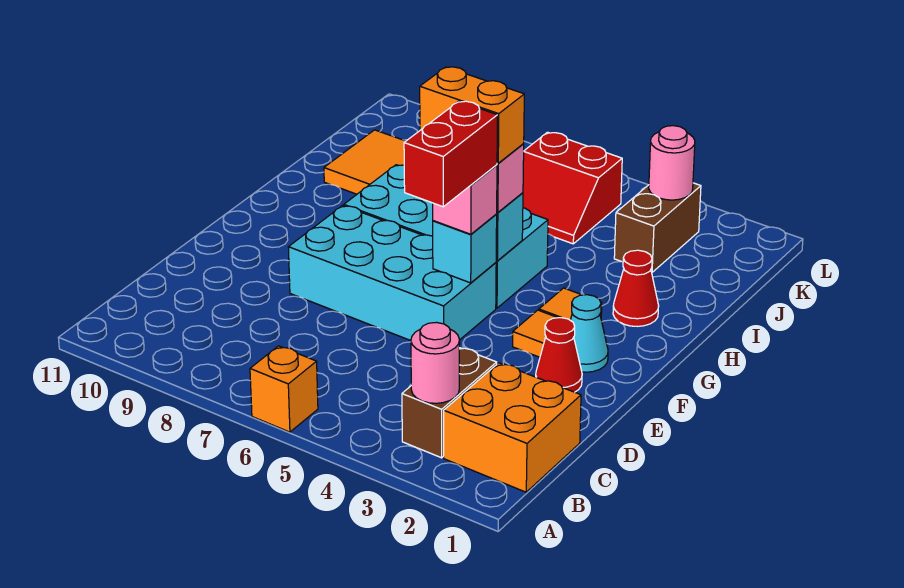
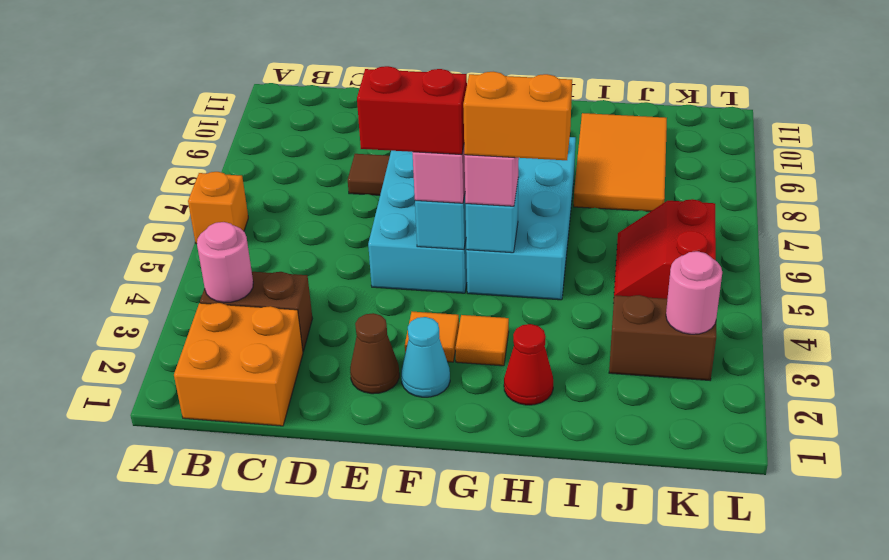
none -> brown tile D8 level 1
red cone E2 level 1 -> brown cone E2 level 1
orange brick G5:G6 level 4 -> orange brick G5:H5 level 4

